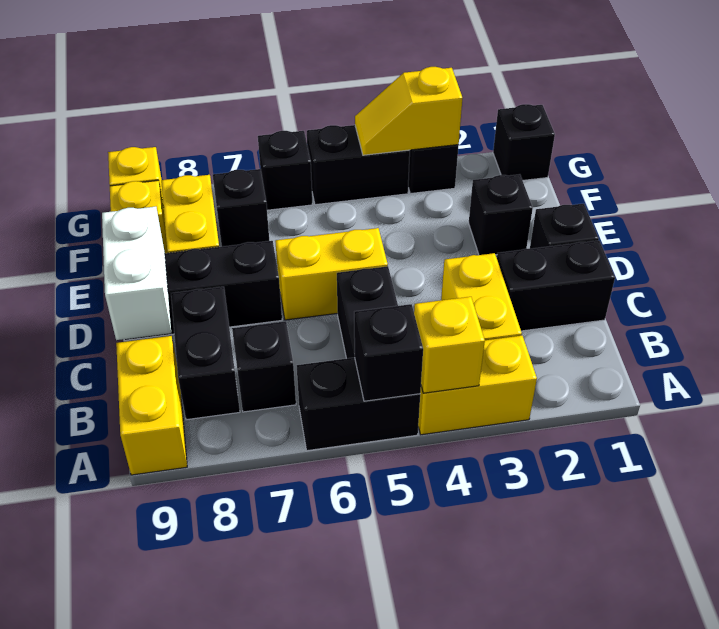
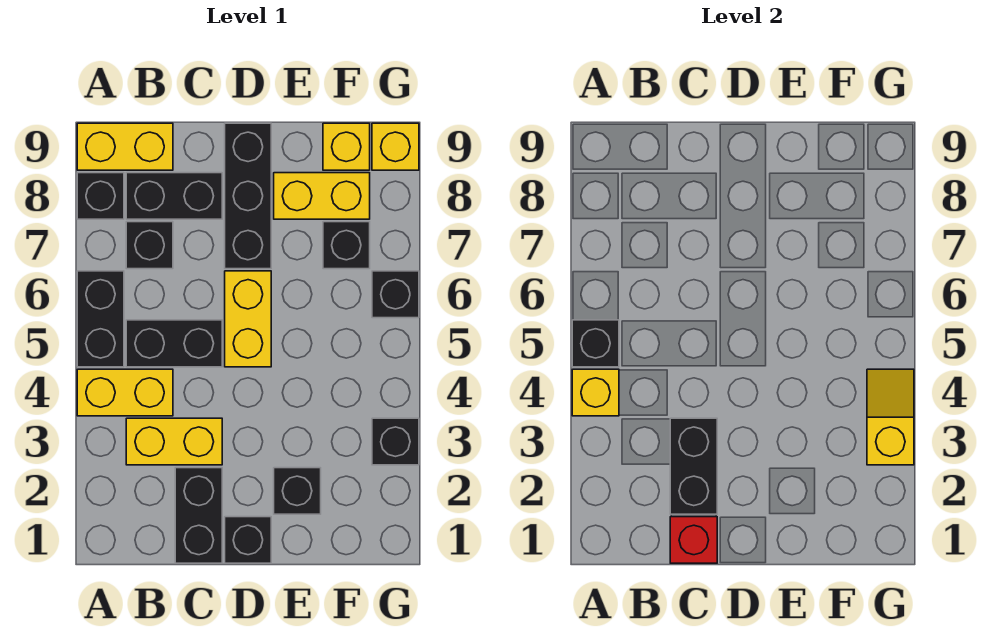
yellow brick A3:A4 level 1 -> yellow brick A4:B4 level 1
none -> red brick C1 level 2
white brick C9:D9 level 2 -> none
black brick G1 level 1 -> black brick A8 level 1
black brick G4:G5 level 1 -> black brick C2:C3 level 2

